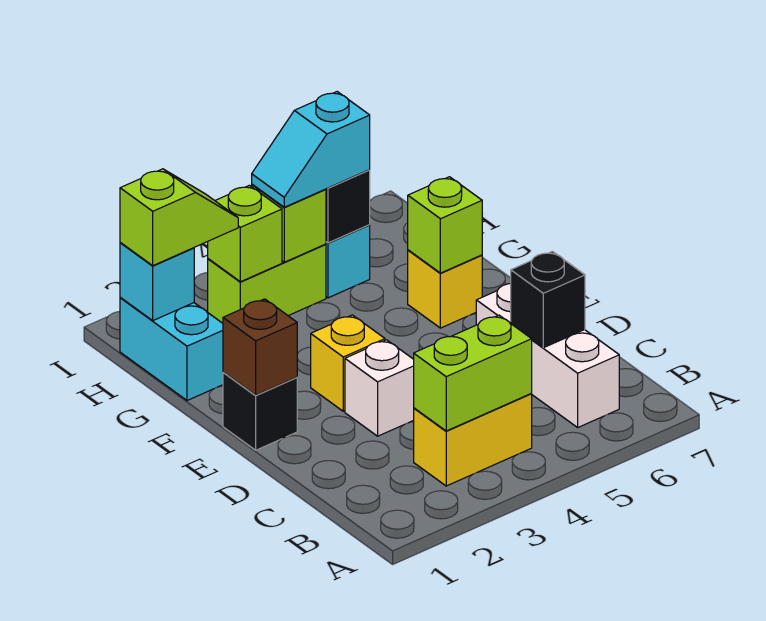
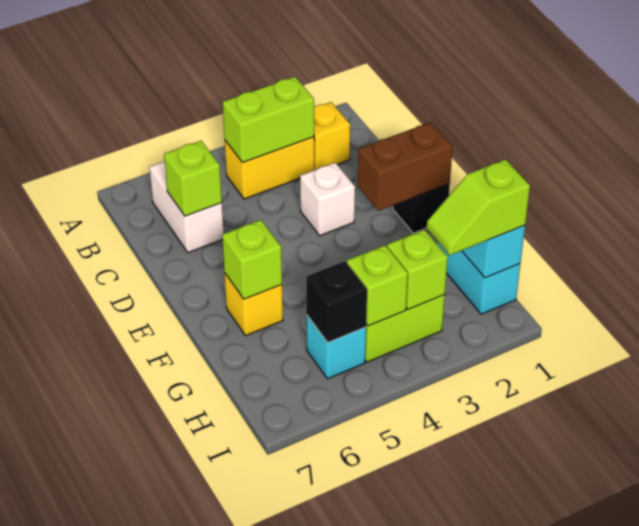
white brick B6:D6 level 1 -> white brick B6:C6 level 1
black brick C6 level 2 -> lime brick C6 level 2
brown brick E1 level 2 -> brown brick E1:E2 level 2
yellow brick E3 level 1 -> yellow brick B2 level 1
cyan slope H4:H5 level 3 top 5 -> none

